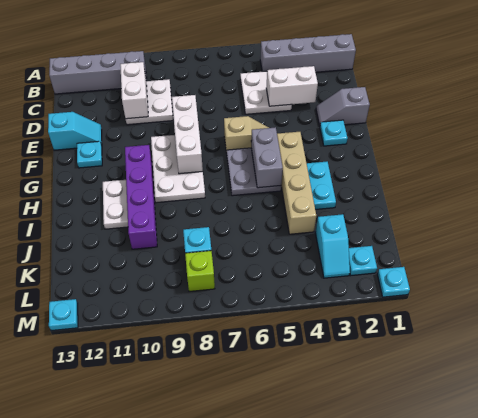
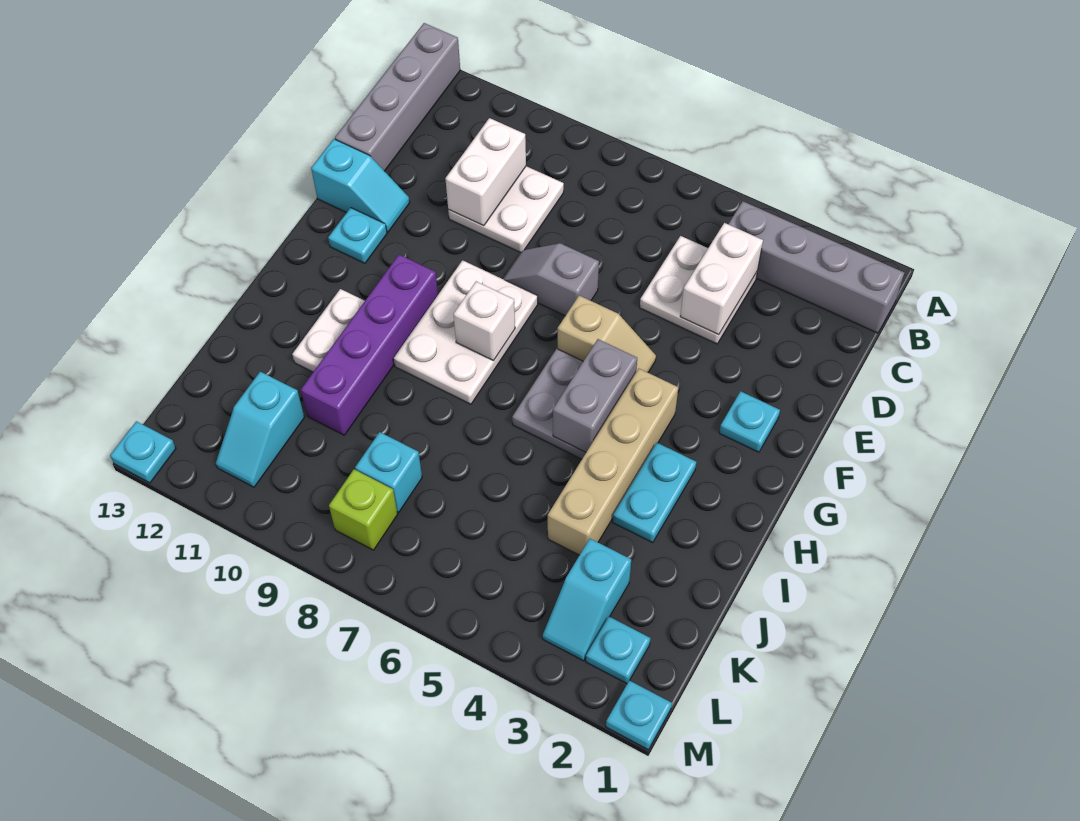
grey brick B10:B13 level 1 -> grey brick A13:D13 level 1
white brick D3:D4 level 2 -> white brick C4:D4 level 2
grey slope E1:E2 level 1 top 1 -> grey slope E7:E8 level 1 top 7
white brick E8:G8 level 2 -> white brick G8 level 2
none -> cyan slope K11:L11 level 1 top K

